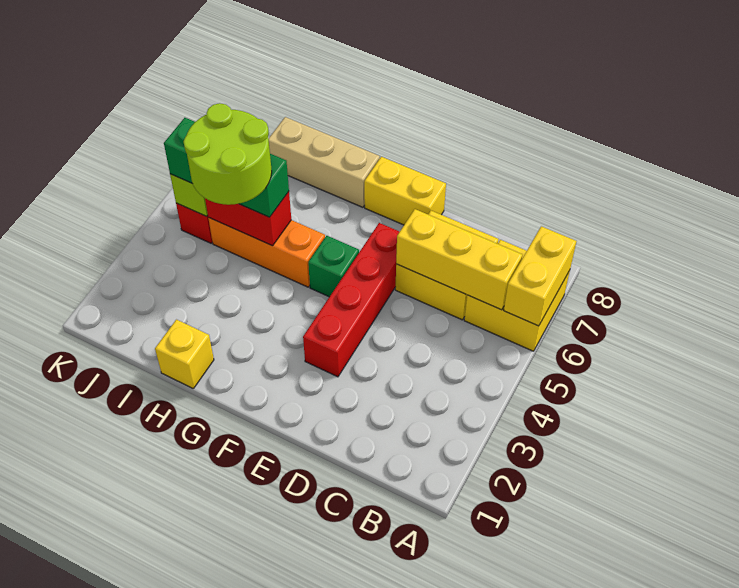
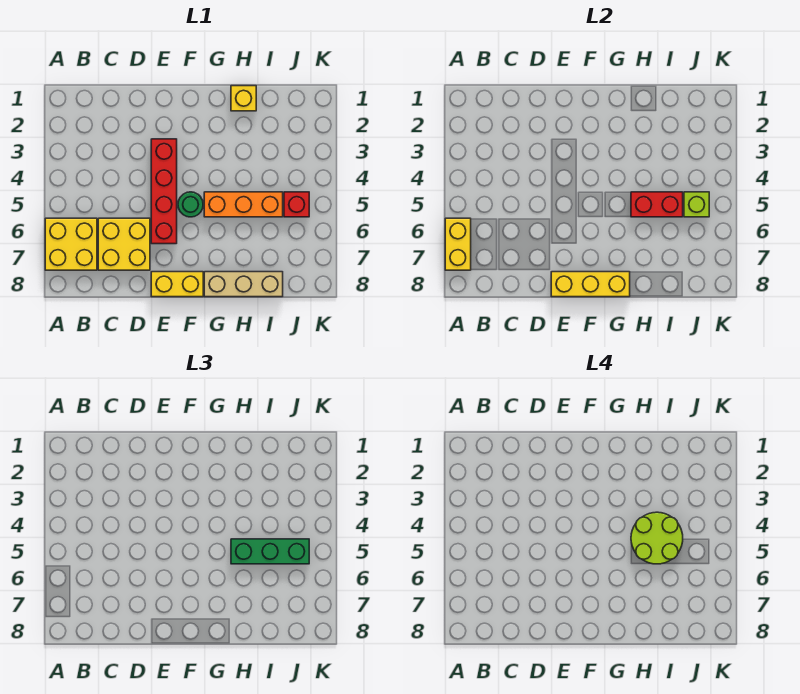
yellow brick B6:D6 level 2 -> yellow brick E8:G8 level 2
green brick F5 level 1 -> green round brick F5 level 1

